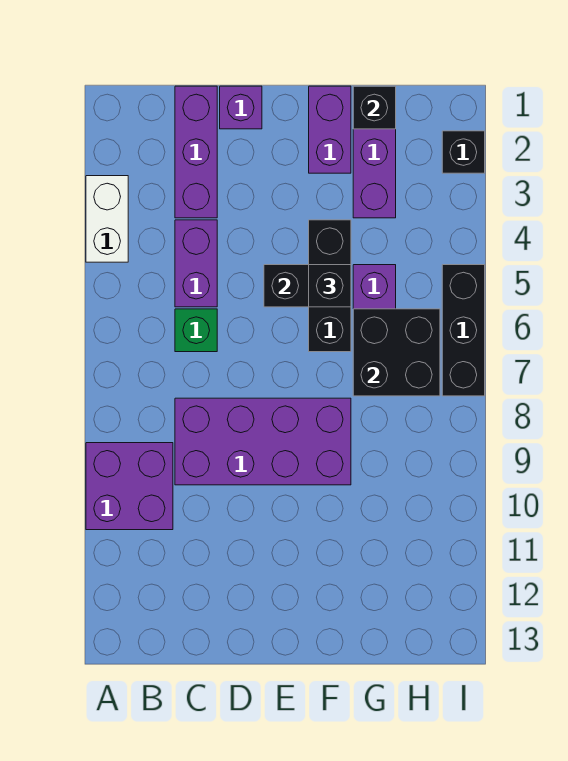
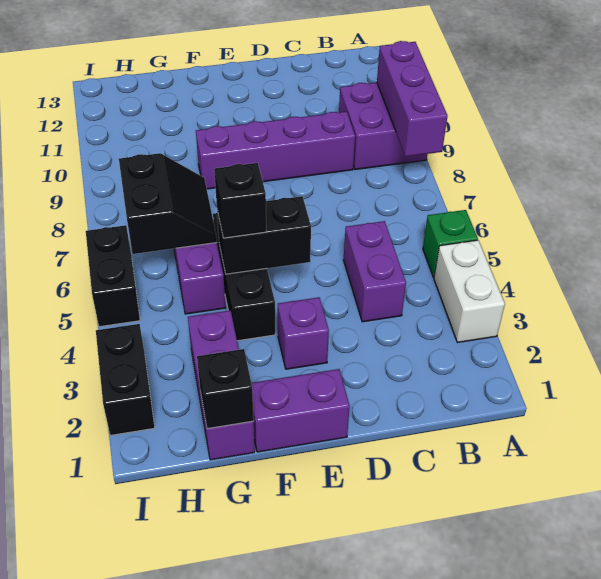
purple brick C1:C3 level 1 -> purple brick A8:A10 level 2
green brick C6 level 1 -> green brick A5 level 1
purple brick C8:F9 level 1 -> purple brick C9:F9 level 1
purple brick D1 level 1 -> purple brick E3 level 1
purple brick F1:F2 level 1 -> purple brick E1:F1 level 1
black brick G6:H7 level 2 -> black slope G6:H7 level 2 top H
black brick I2 level 1 -> black brick I2:I3 level 1
black brick I5:I7 level 1 -> black brick I5:I6 level 1

